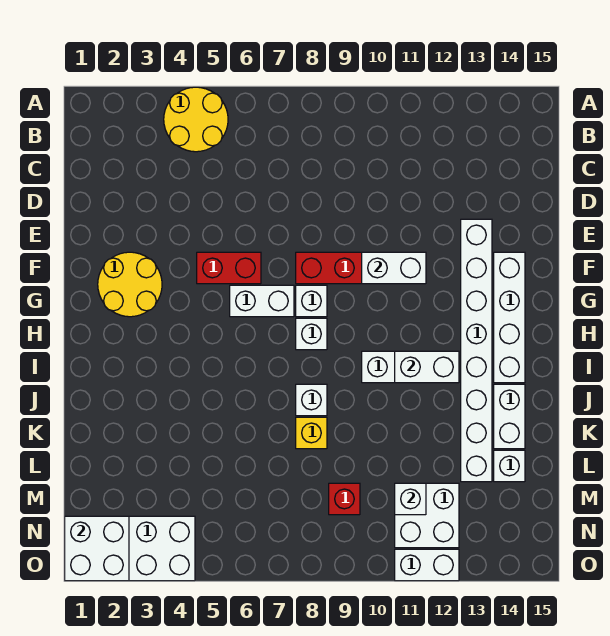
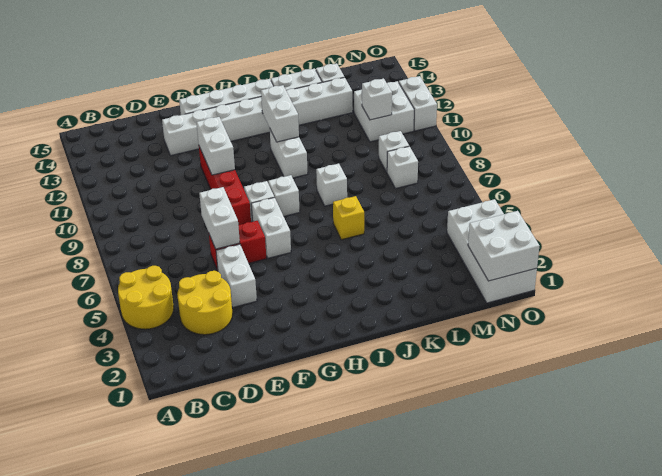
none -> white brick E4:E5 level 1
none -> white brick E6:E7 level 2
yellow round brick F2:G3 level 1 -> yellow round brick C3:D4 level 1
red brick F5:F6 level 1 -> red brick E6:F6 level 1
yellow brick K8 level 1 -> yellow brick J6 level 1
none -> white brick M8 level 1
red brick M9 level 1 -> white brick M9 level 1

